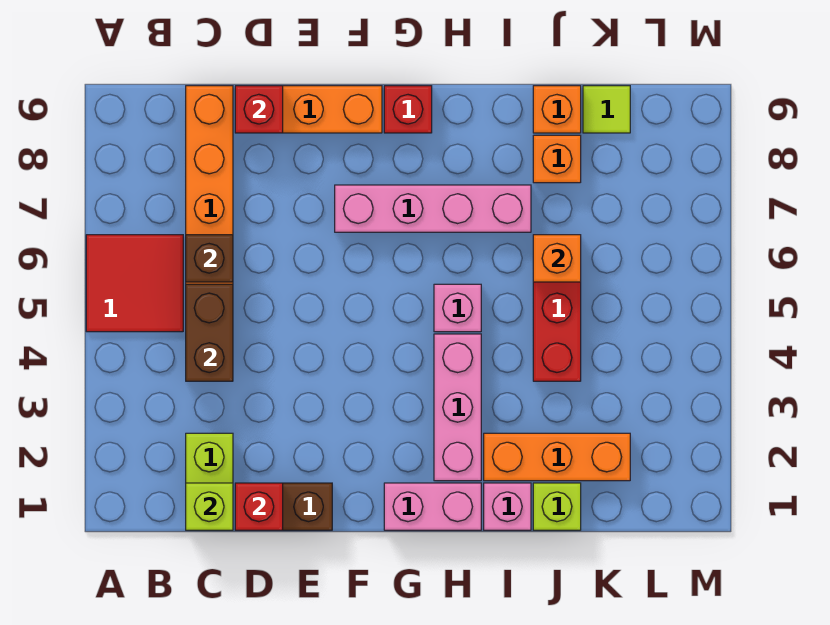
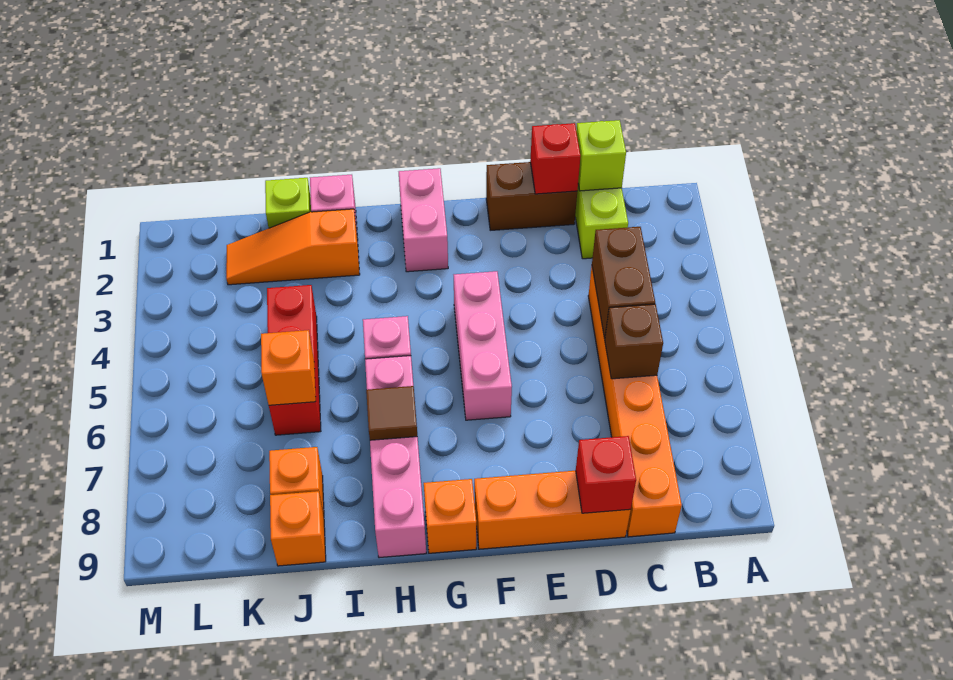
red tile A5:B6 level 1 -> none
pink brick F7:I7 level 1 -> pink brick H6:H9 level 1
pink brick G1:H1 level 1 -> pink brick G1:G2 level 1
red brick G9 level 1 -> orange brick G9 level 1
pink brick H2:H4 level 1 -> pink brick F4:F6 level 1
none -> brown tile H7 level 2
orange brick I2:K2 level 1 -> orange slope I2:K2 level 1 top I
lime tile K9 level 1 -> none

